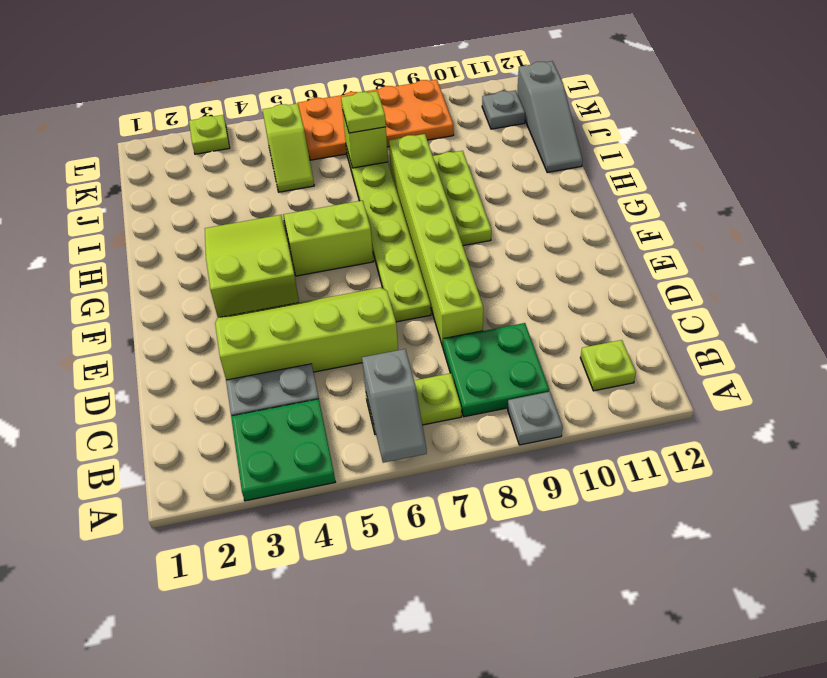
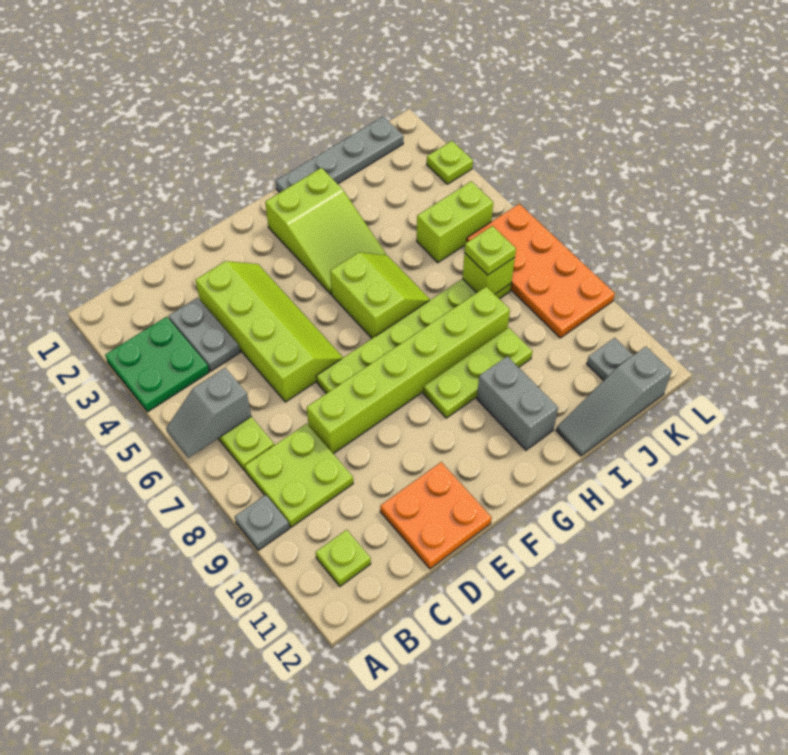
green plate B8:C9 level 1 -> lime plate B8:C9 level 1
none -> orange plate D11:E12 level 1
lime slope F3:H4 level 1 top F -> lime slope G2:H4 level 1 top 2
none -> grey plate H1:K1 level 1
none -> grey brick H10:H11 level 1
lime slope J5:K5 level 1 top K -> lime brick J5:K5 level 1

